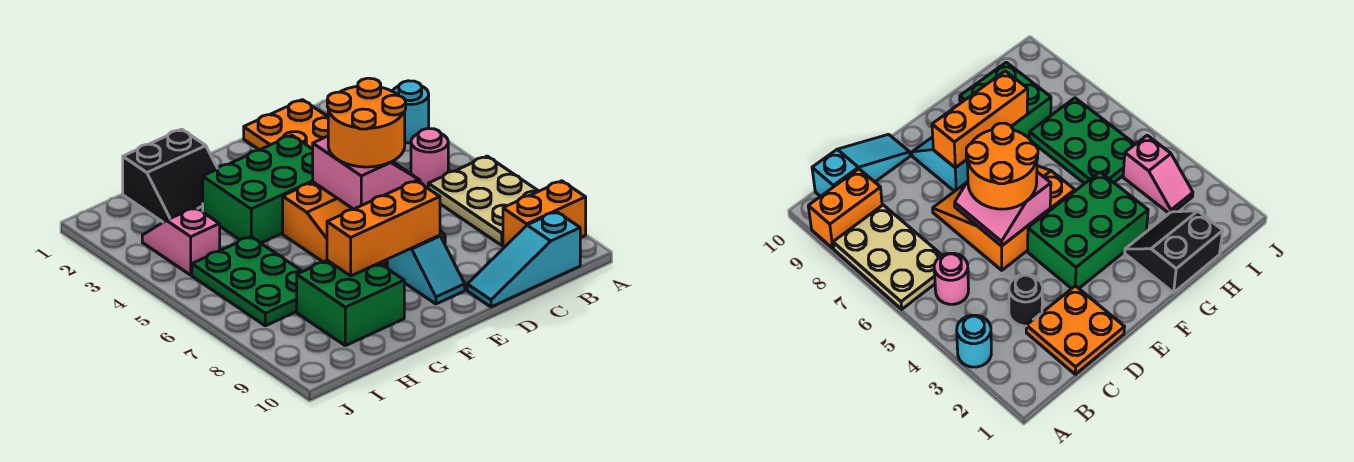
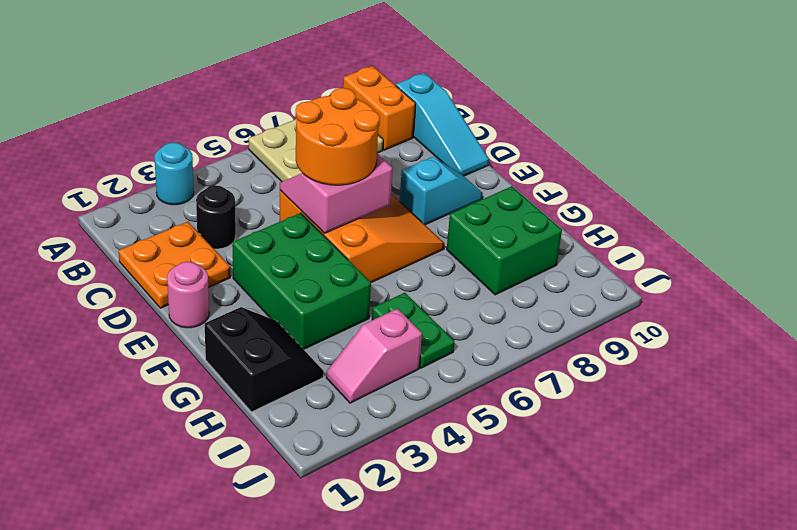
pink round brick B5 level 1 -> pink round brick E1 level 1
orange brick E8:G8 level 2 -> none
green plate H5:I7 level 1 -> green plate H5:I5 level 1

